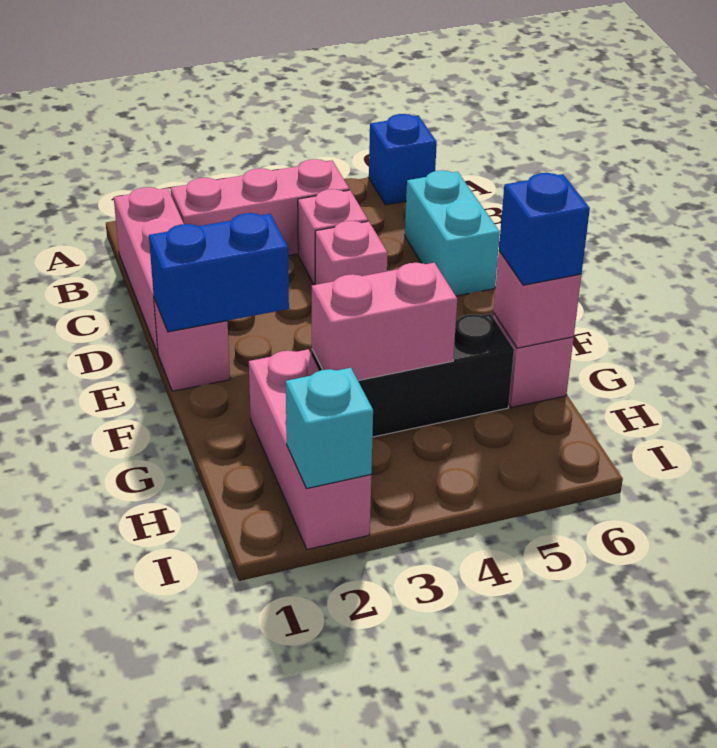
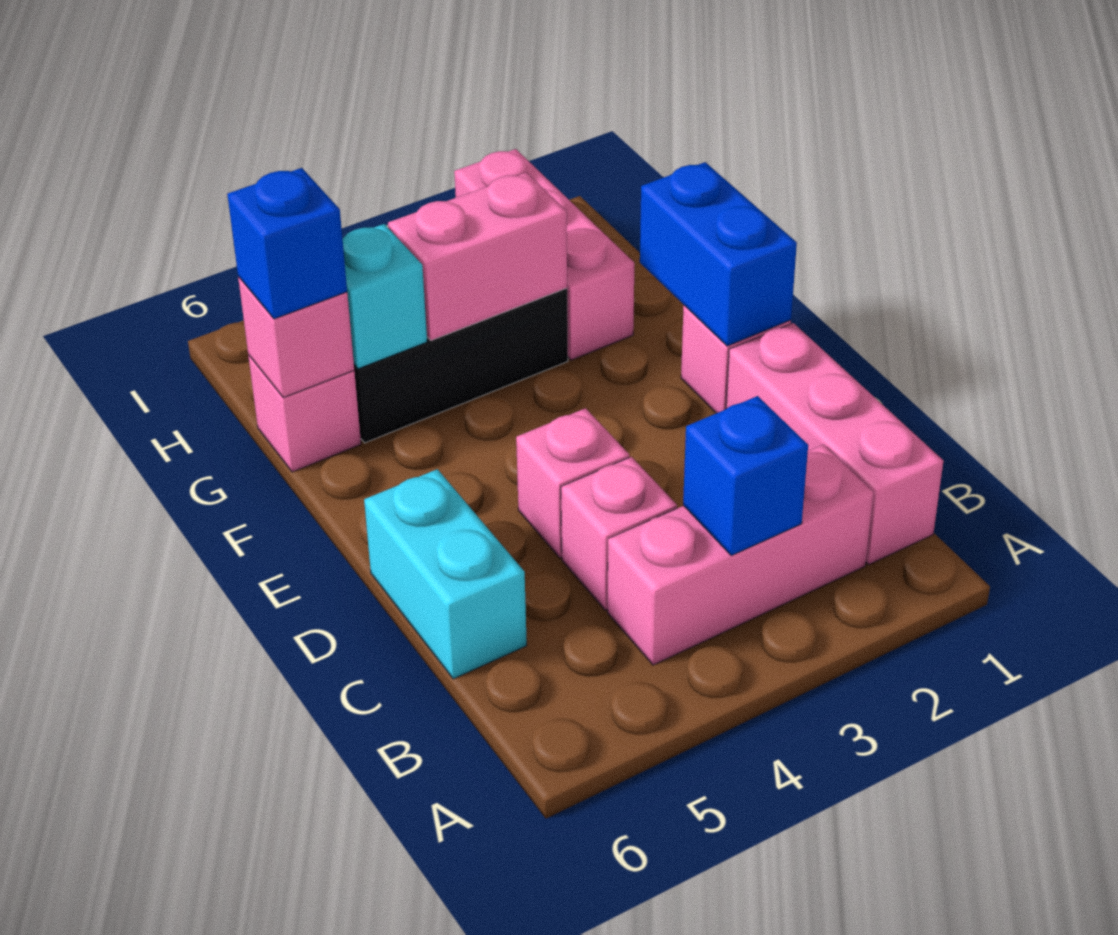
blue brick A6 level 1 -> blue brick B3 level 2
blue brick E1:E2 level 2 -> blue brick E1:F1 level 2
cyan brick I2 level 2 -> cyan brick G5 level 2

